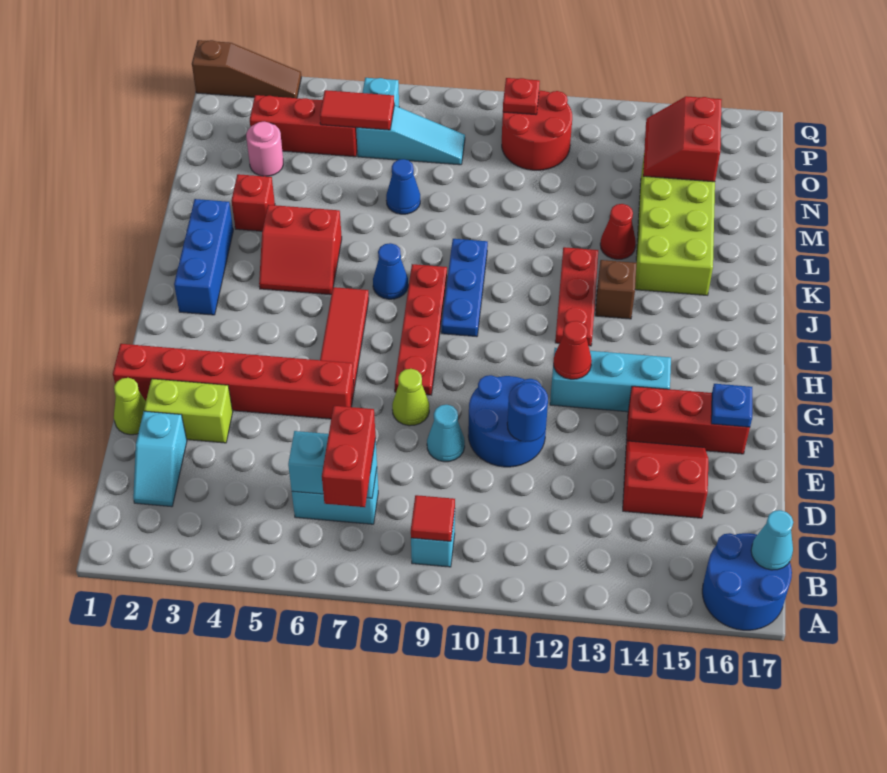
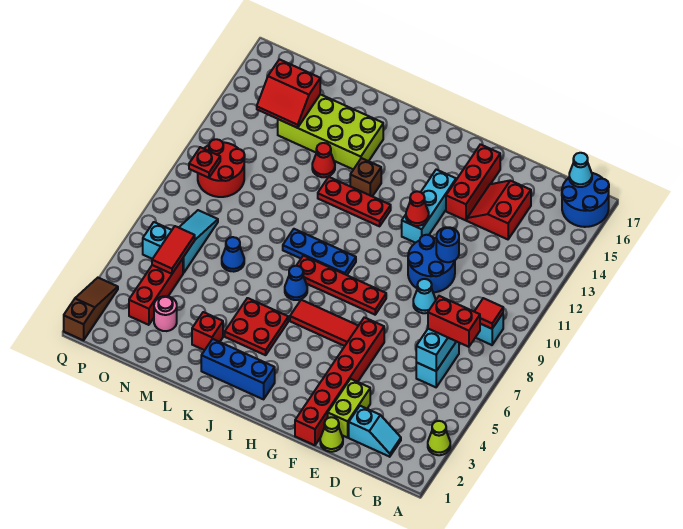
lime cone F8 level 1 -> lime cone A3 level 1
blue plate F16 level 2 -> none
red slope J4:K5 level 1 top K -> red plate J4:K5 level 1

